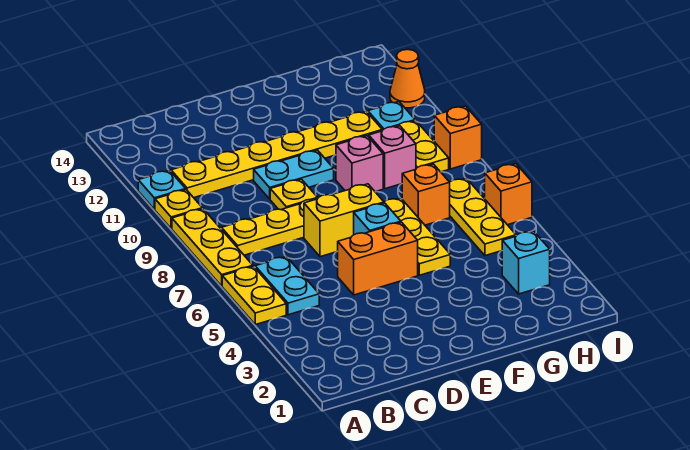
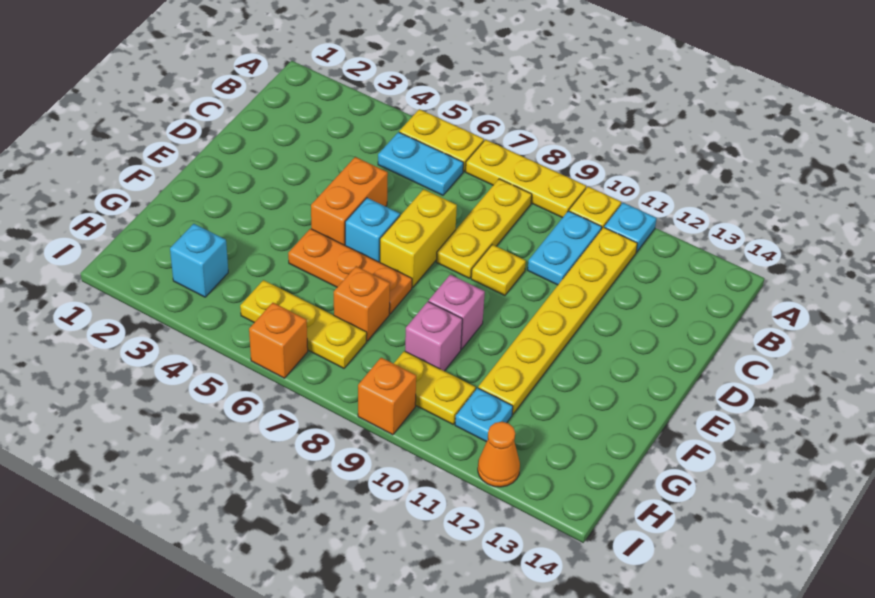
cyan plate D10:E10 level 1 -> cyan plate B10:C10 level 1
yellow plate F5:F7 level 1 -> orange plate F5:F7 level 1

